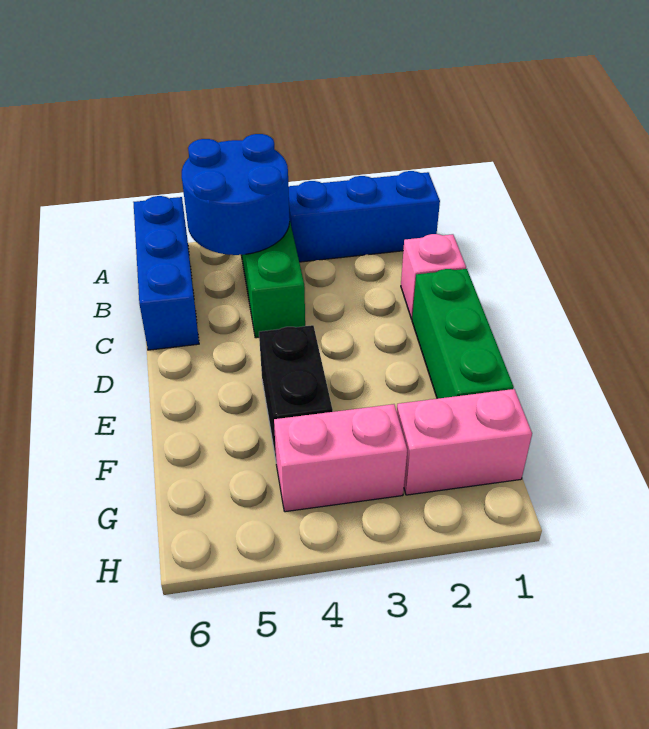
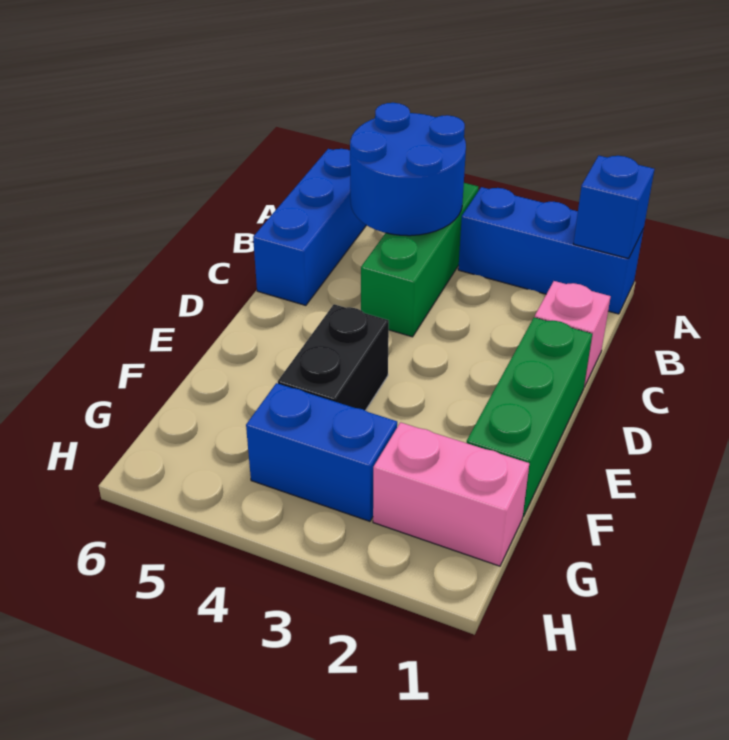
none -> blue brick A1 level 2
pink brick G3:G4 level 1 -> blue brick G3:G4 level 1

